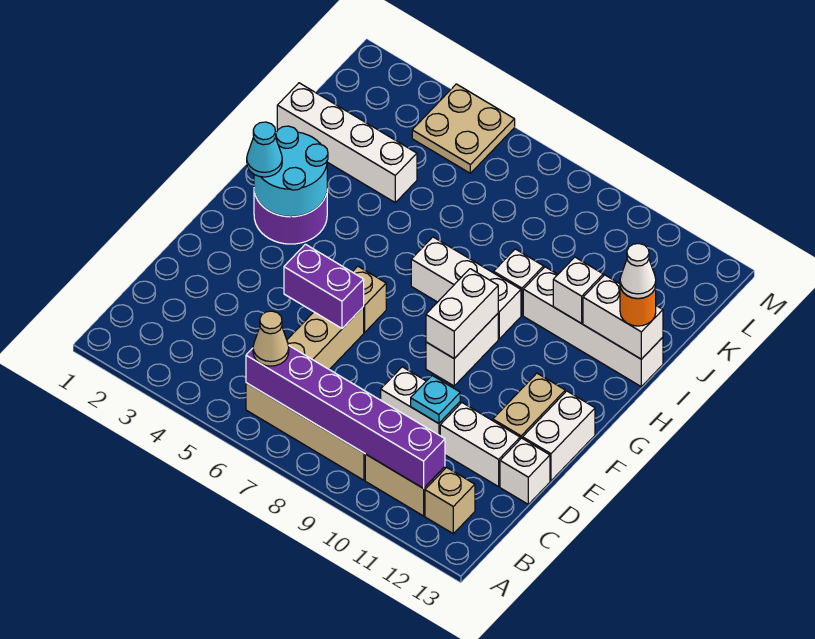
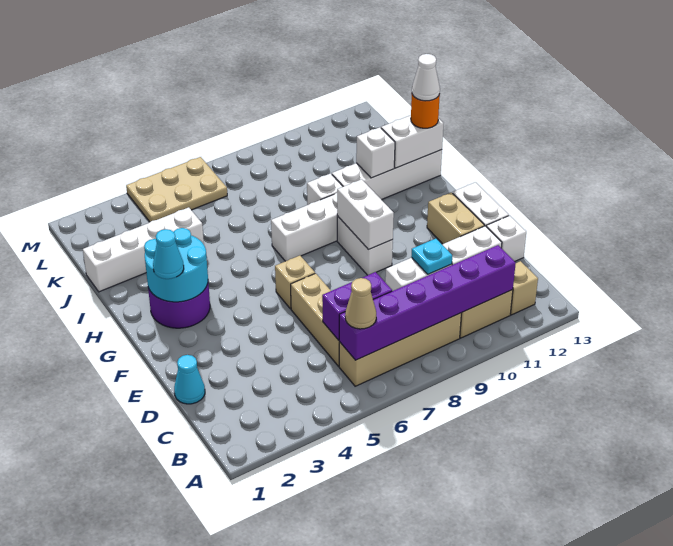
none -> cyan cone D1 level 1
purple brick E5:E6 level 2 -> purple brick C6:C7 level 2
tan plate L4:M5 level 1 -> tan plate L4:M6 level 1

